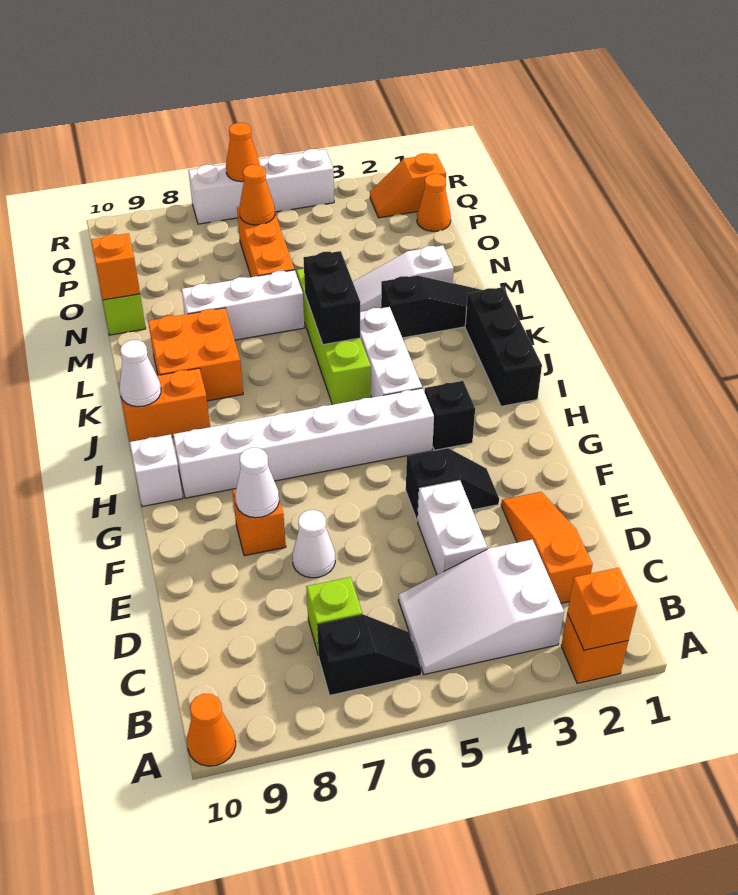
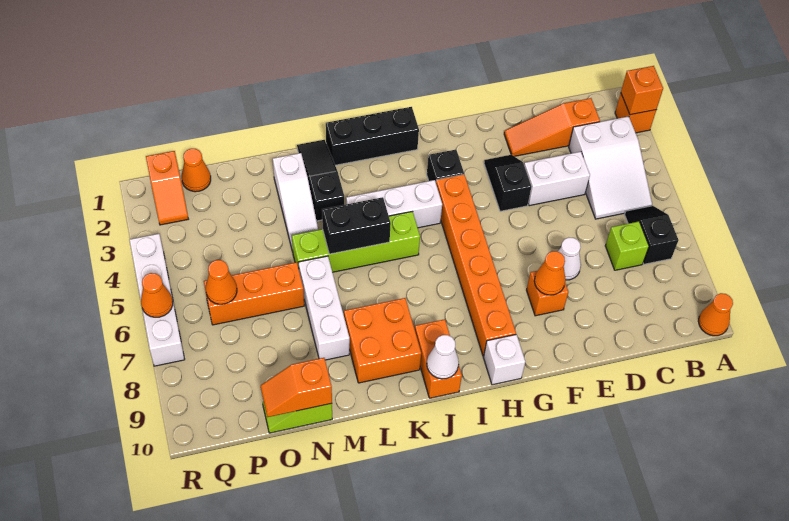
white cone F8 level 2 -> orange cone F8 level 2
white brick H4:H9 level 1 -> orange brick H4:H9 level 1

